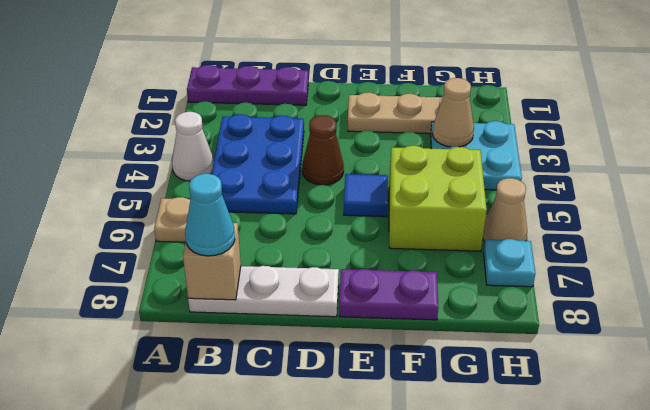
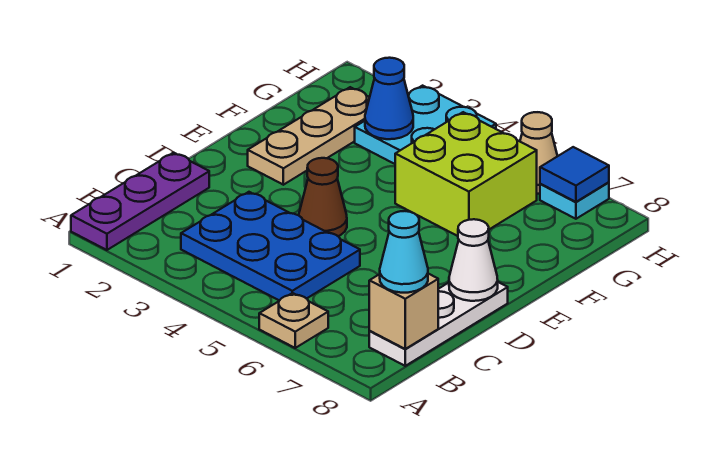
white cone A4 level 1 -> white cone D8 level 2
blue tile E5 level 1 -> blue tile H7 level 2
purple plate E8:F8 level 1 -> none
tan cone G3 level 2 -> blue cone G3 level 2

